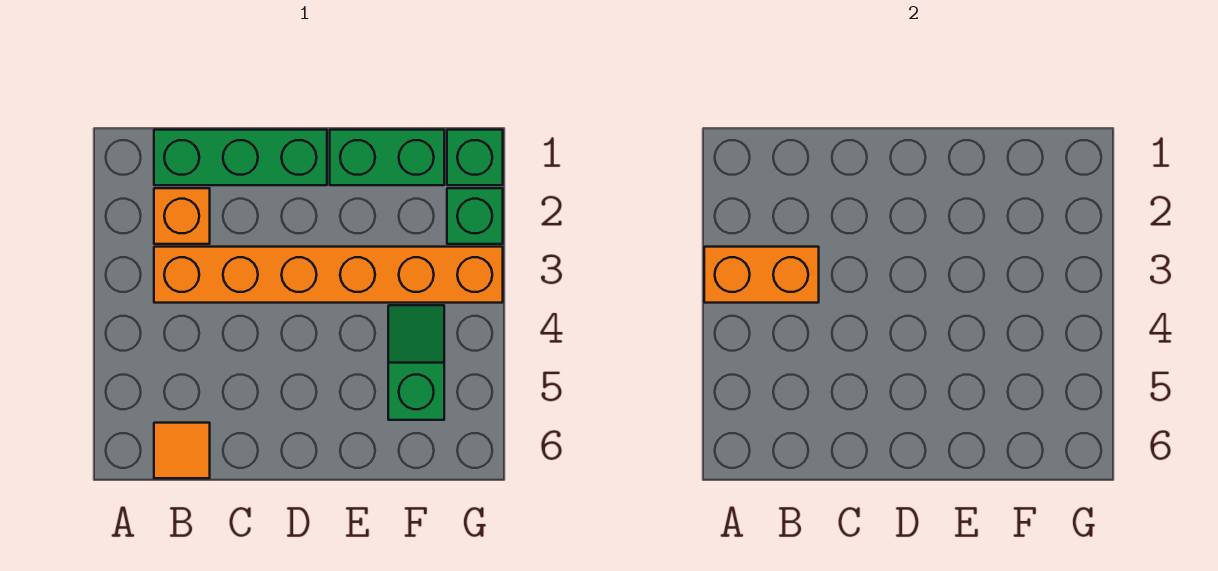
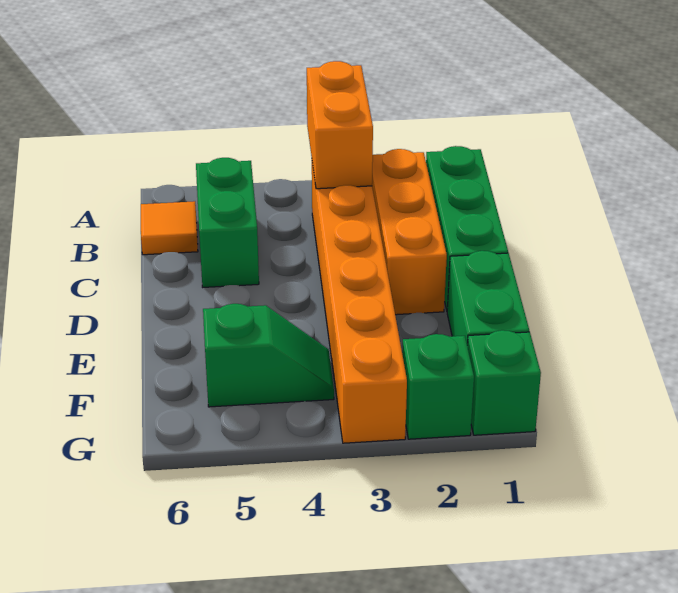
orange brick B2 level 1 -> orange brick B2:D2 level 1
none -> green brick B5:C5 level 1

